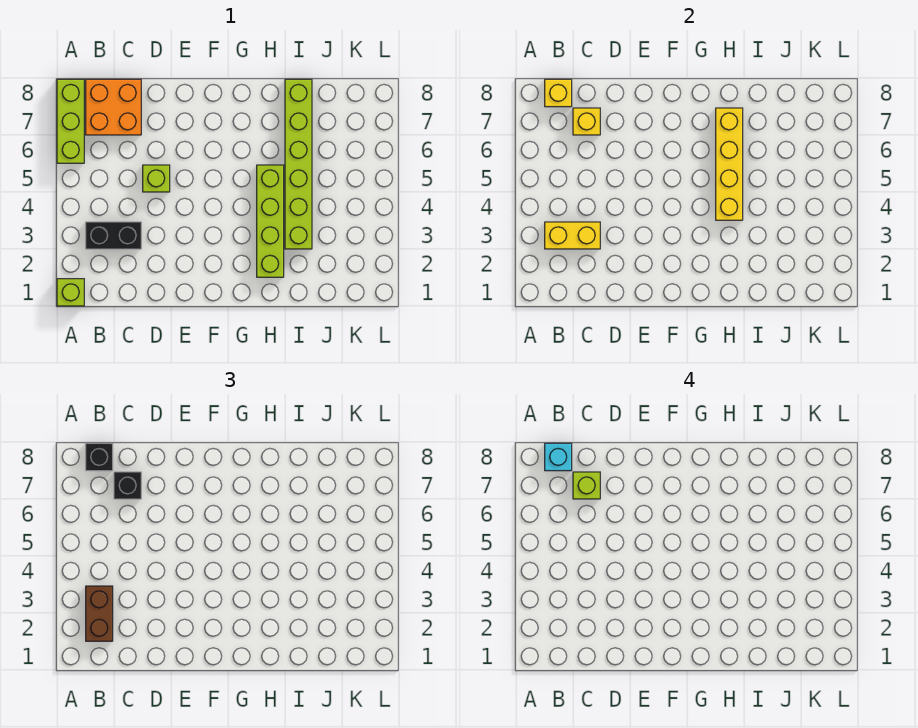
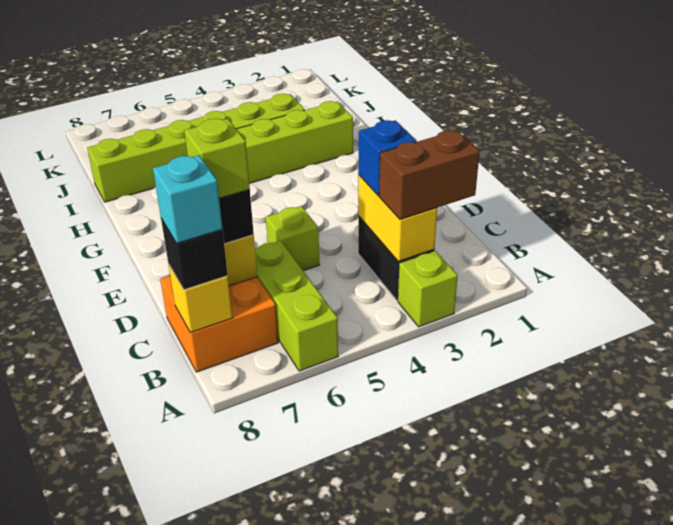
lime brick A1 level 1 -> lime brick A3 level 1
lime brick A6:A8 level 1 -> lime brick A6:C6 level 1
none -> blue brick C3 level 3
yellow brick H4:H7 level 2 -> none

